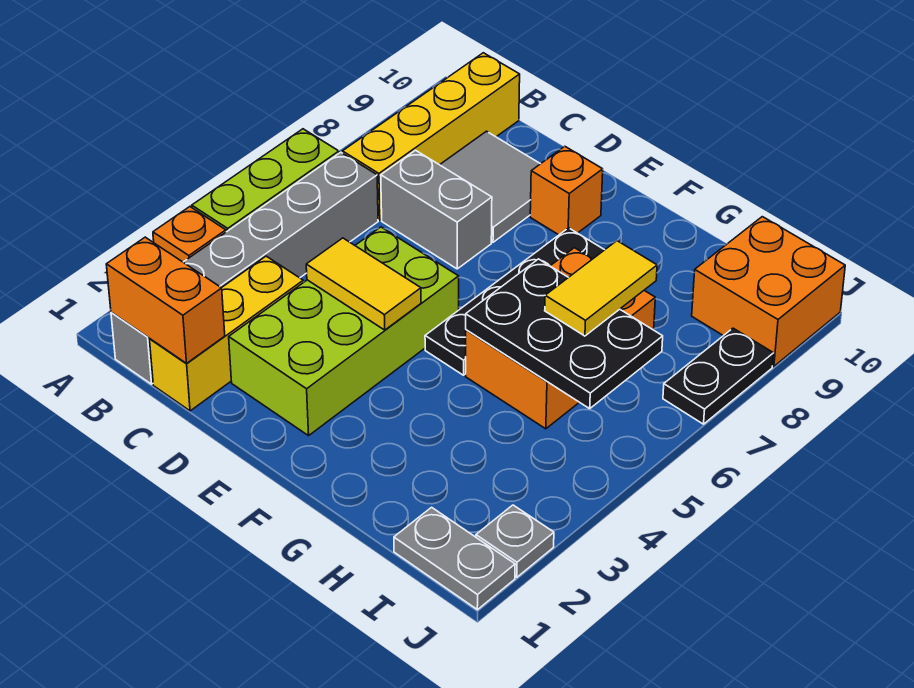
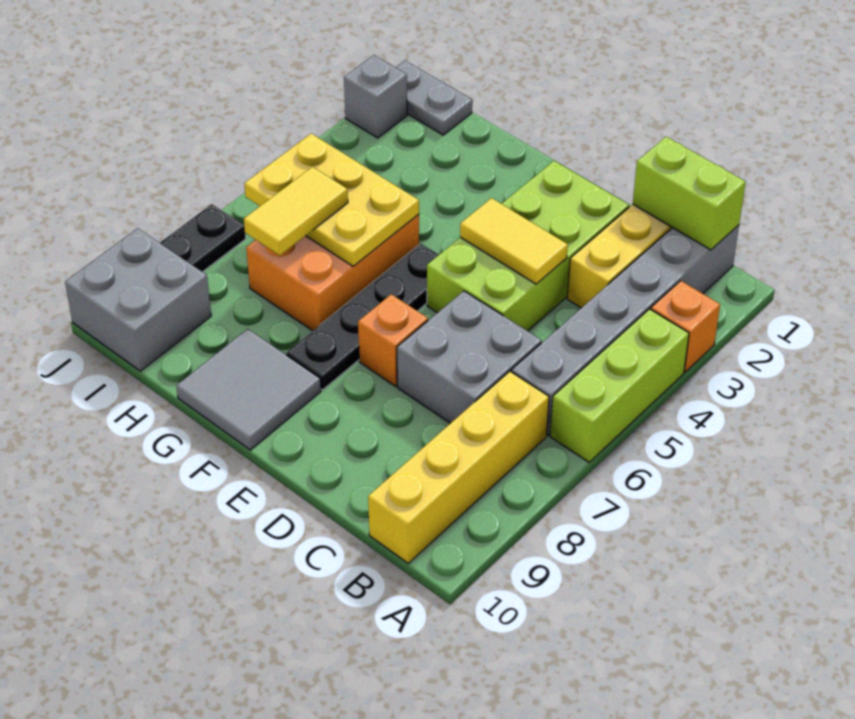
orange brick B1:C1 level 2 -> lime brick B1:C1 level 2
grey brick C7:D7 level 1 -> grey brick C6:D7 level 1
grey tile C8:D9 level 1 -> grey tile F9:G10 level 1
orange brick E9 level 1 -> orange brick E7 level 1
black plate G5:I6 level 2 -> yellow plate G5:I6 level 2
orange brick I9:J10 level 1 -> grey brick I9:J10 level 1
grey plate J2 level 1 -> grey brick J2 level 1

